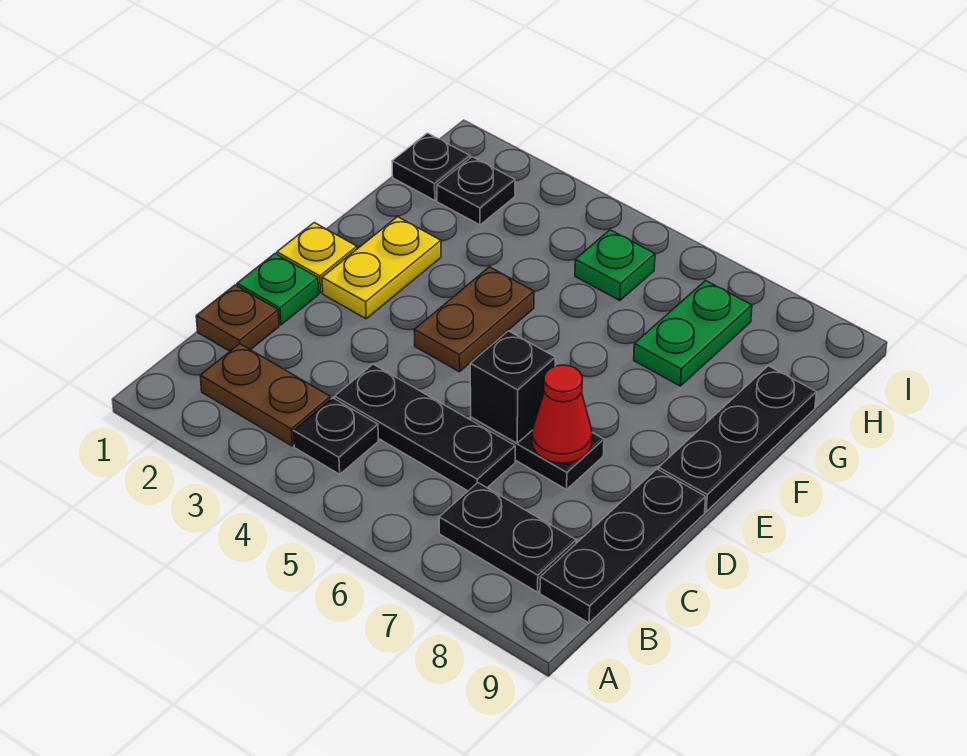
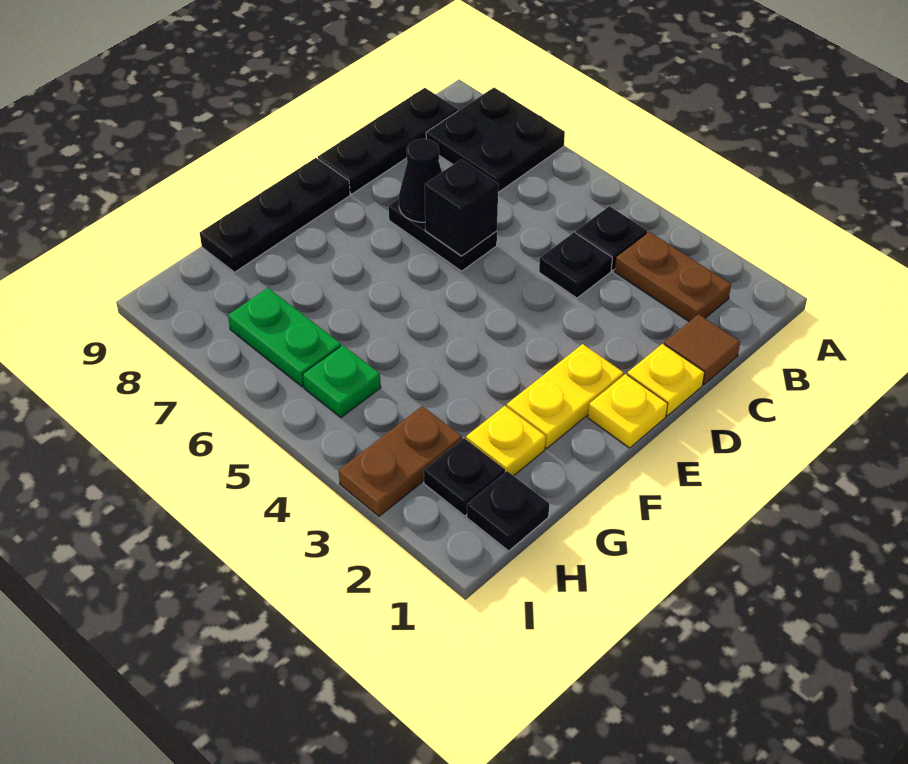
black plate B7:B8 level 1 -> black plate A7:B8 level 1
brown plate C1 level 1 -> brown tile C1 level 1
black plate C4:C6 level 1 -> black plate C4 level 1
green plate D1 level 1 -> yellow plate D1 level 1
red cone D7 level 2 -> black cone D7 level 2
brown plate E4:F4 level 1 -> brown plate H3:I3 level 1
none -> yellow plate G2 level 1
green plate G7:H7 level 1 -> green plate H6:H7 level 1

